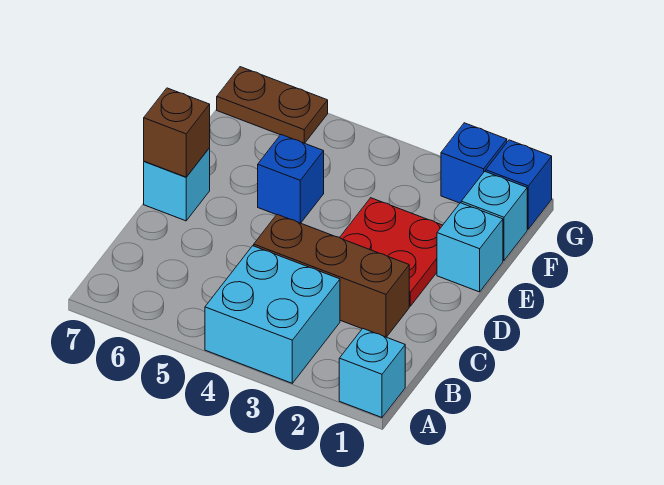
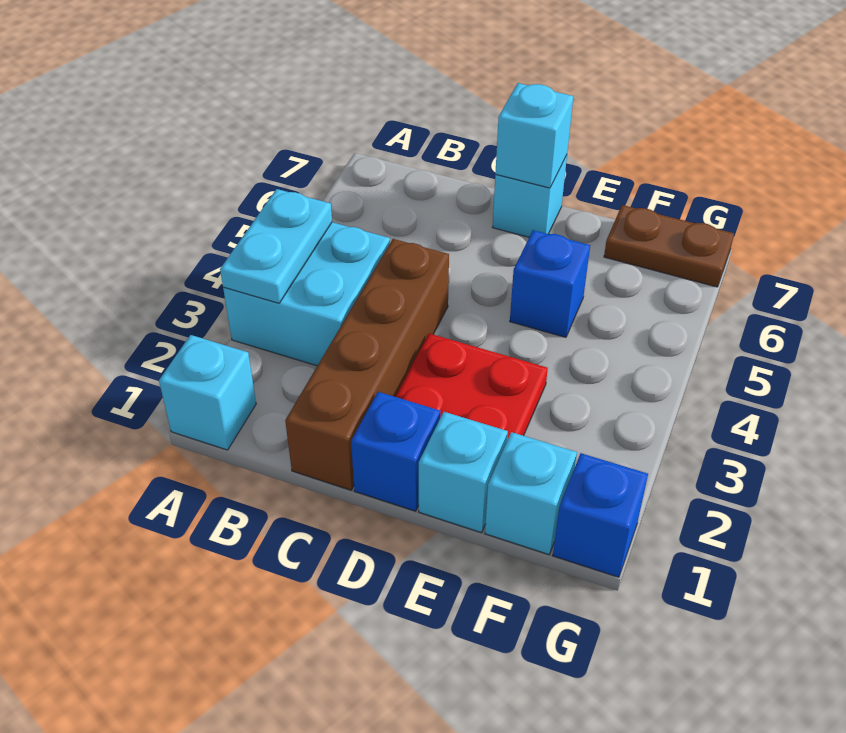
none -> cyan plate A3:A4 level 2
brown brick C2:C4 level 1 -> brown brick C1:C4 level 1
brown brick D7 level 2 -> cyan brick D7 level 2
blue brick G2 level 1 -> blue brick D1 level 1
brown plate G6:G7 level 1 -> brown plate F7:G7 level 1

